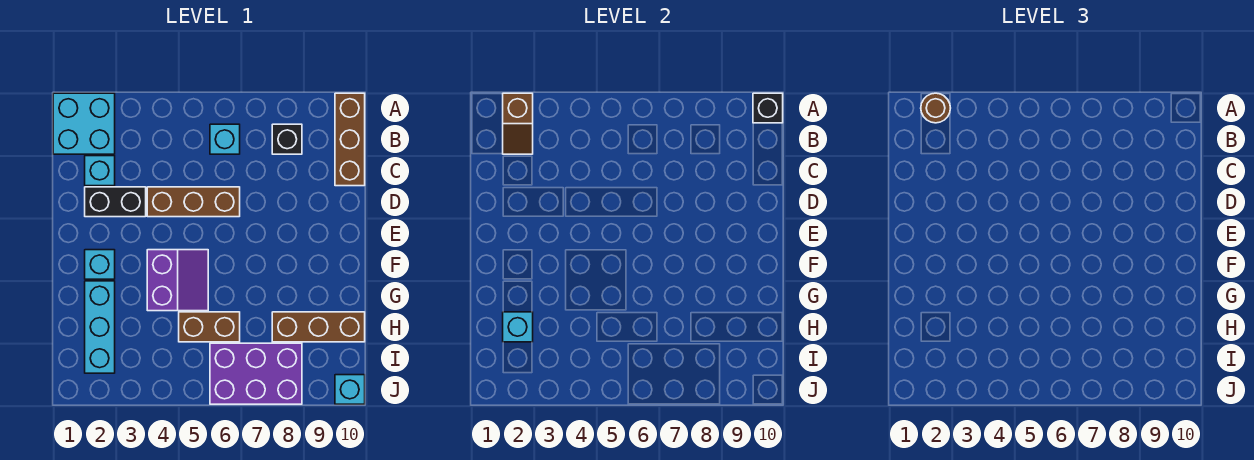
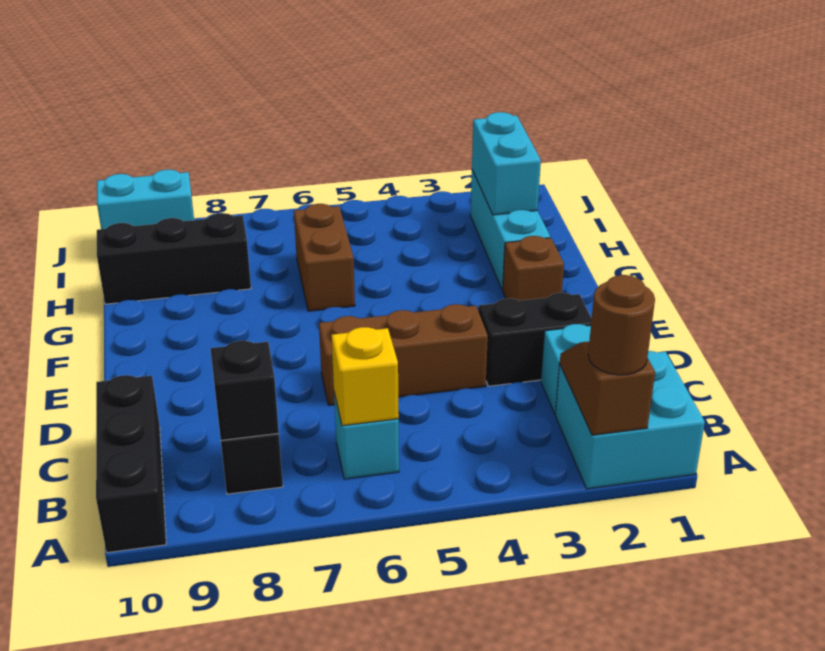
brown brick A10:C10 level 1 -> black brick A10:C10 level 1
black brick A10 level 2 -> black brick B8 level 2
none -> yellow brick B6 level 2
cyan brick F2 level 1 -> brown brick F2 level 1
purple slope F4:G5 level 1 top 4 -> none
cyan brick H2 level 2 -> cyan brick H2:I2 level 2
brown brick H5:H6 level 1 -> brown brick G6:H6 level 1
brown brick H8:H10 level 1 -> black brick H8:H10 level 1
purple brick I6:J8 level 1 -> none
cyan brick J10 level 1 -> cyan brick J9:J10 level 1

